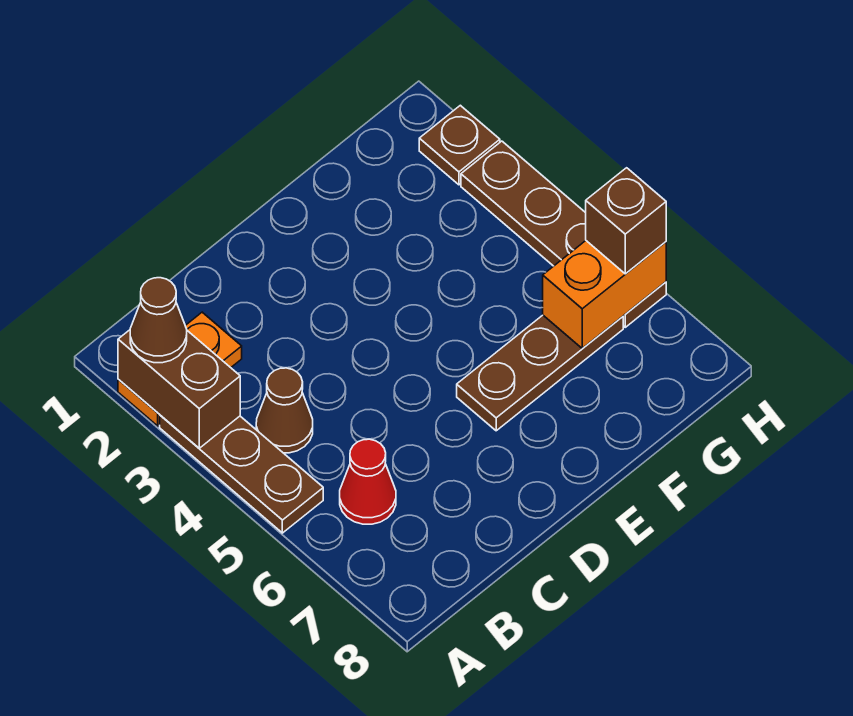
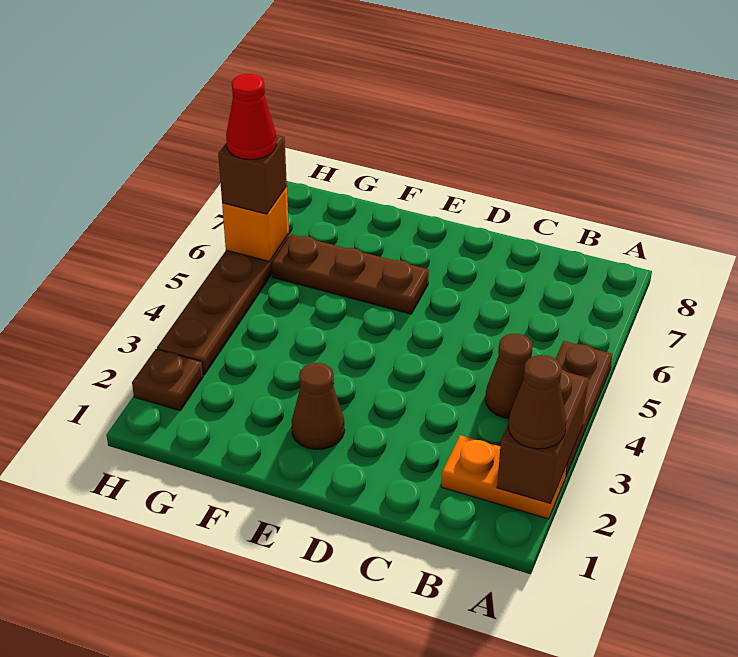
red cone B6 level 1 -> red cone H6 level 4
none -> brown cone E2 level 1
orange brick G6:H6 level 2 -> orange brick H6 level 2

